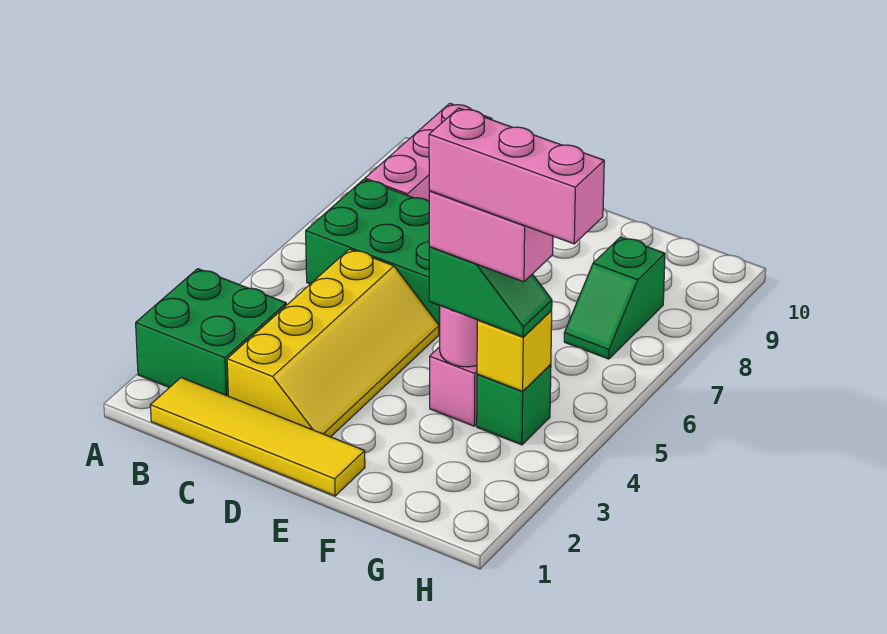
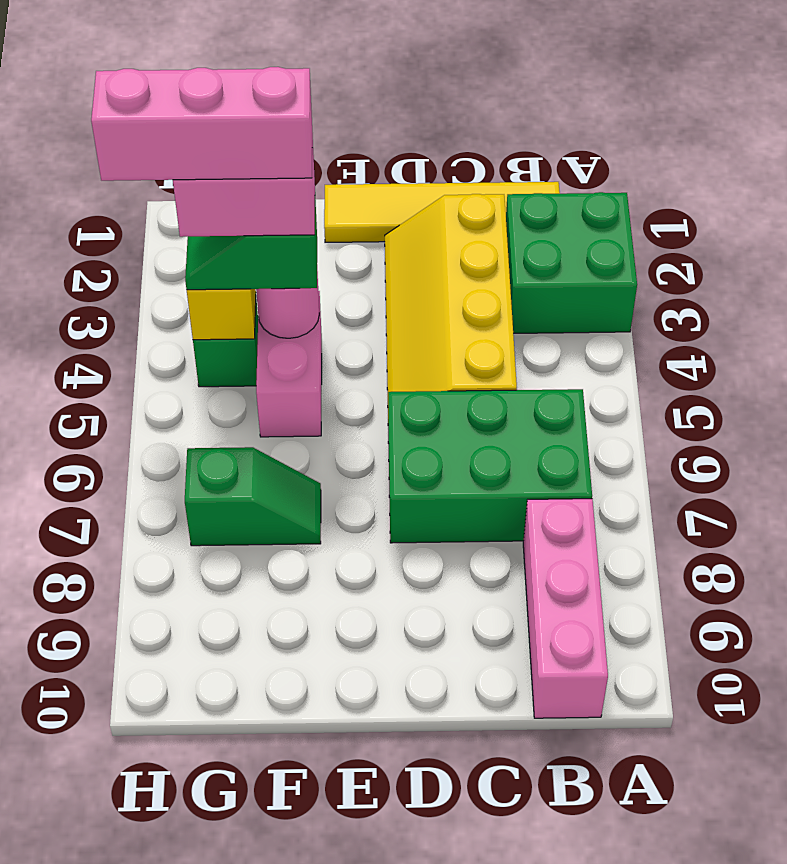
green slope G7:G8 level 1 top 8 -> green slope F7:G7 level 1 top G

